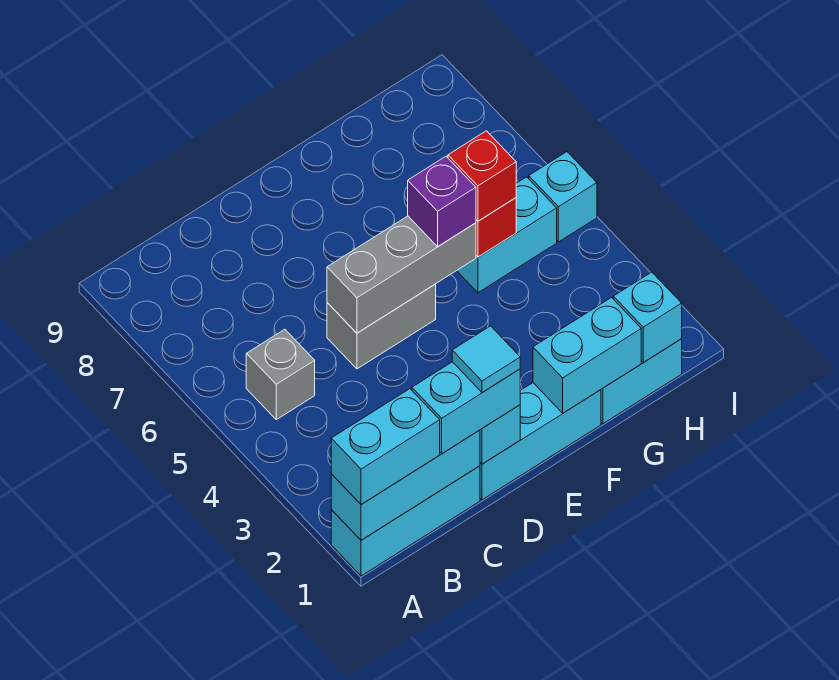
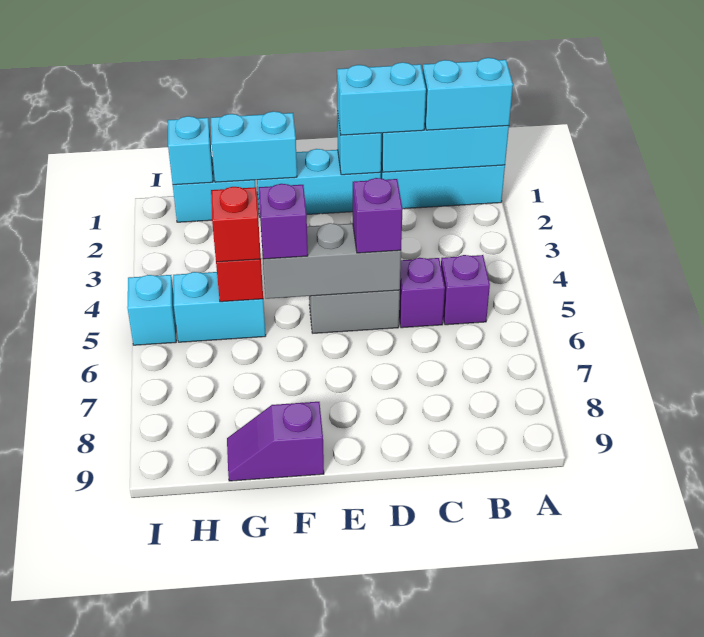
grey brick B5 level 1 -> purple brick B5 level 1
none -> purple brick C5 level 1
cyan tile D1 level 4 -> none
none -> purple brick D5 level 3
none -> purple slope F9:G9 level 1 top F

